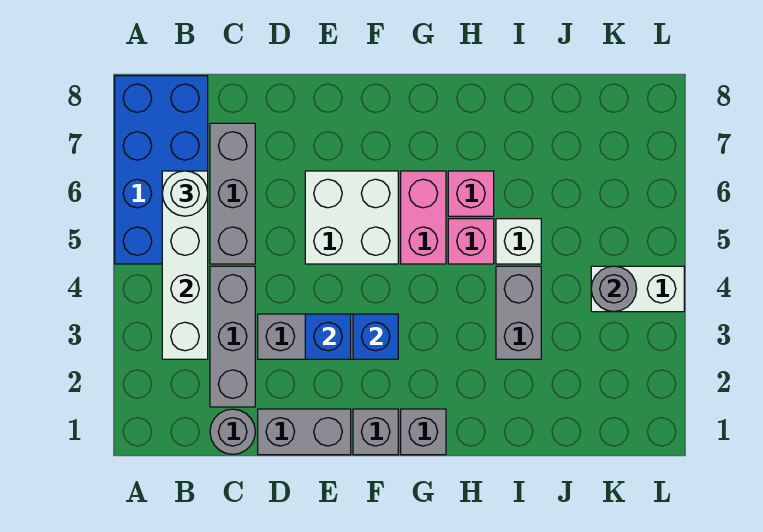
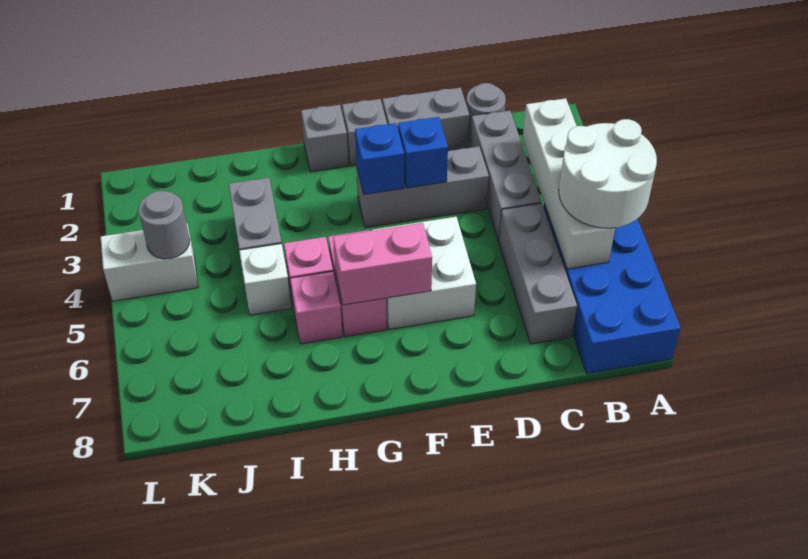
white round brick B6 level 3 -> white round brick A5:B6 level 3
none -> pink brick F6:G6 level 2

